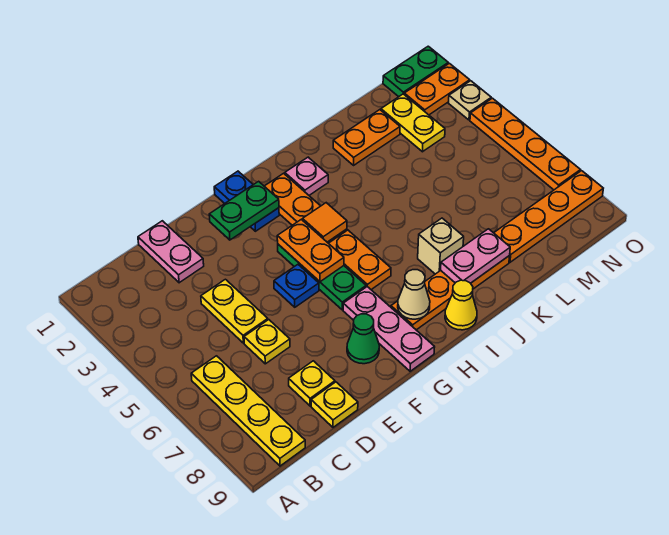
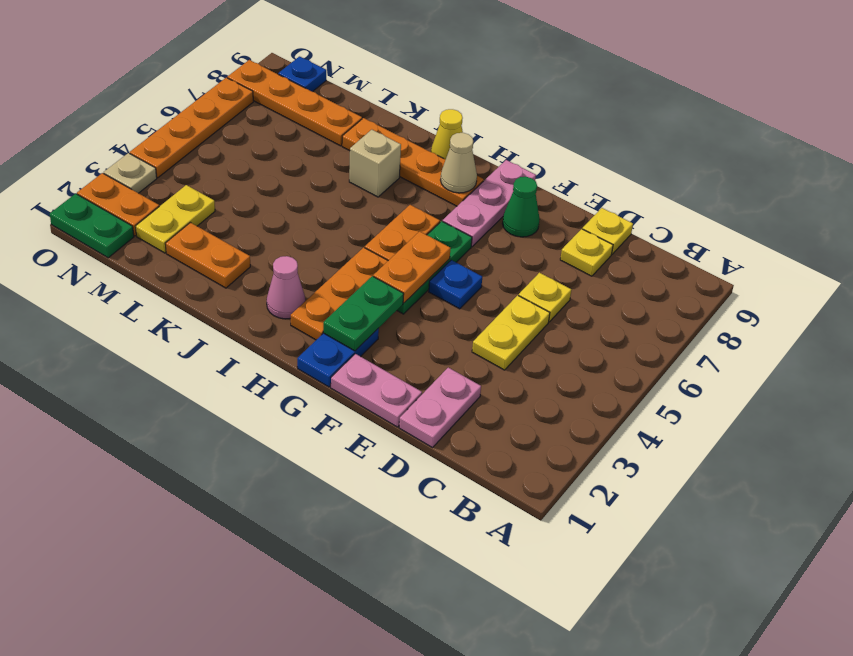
yellow plate B6:B9 level 1 -> none
green plate F2:G2 level 2 -> green plate G2:G3 level 2
orange tile H4 level 2 -> none
pink plate I2 level 1 -> pink cone I2 level 1
pink plate J8:K8 level 2 -> pink plate E1:F1 level 1
none -> blue plate N9 level 1

